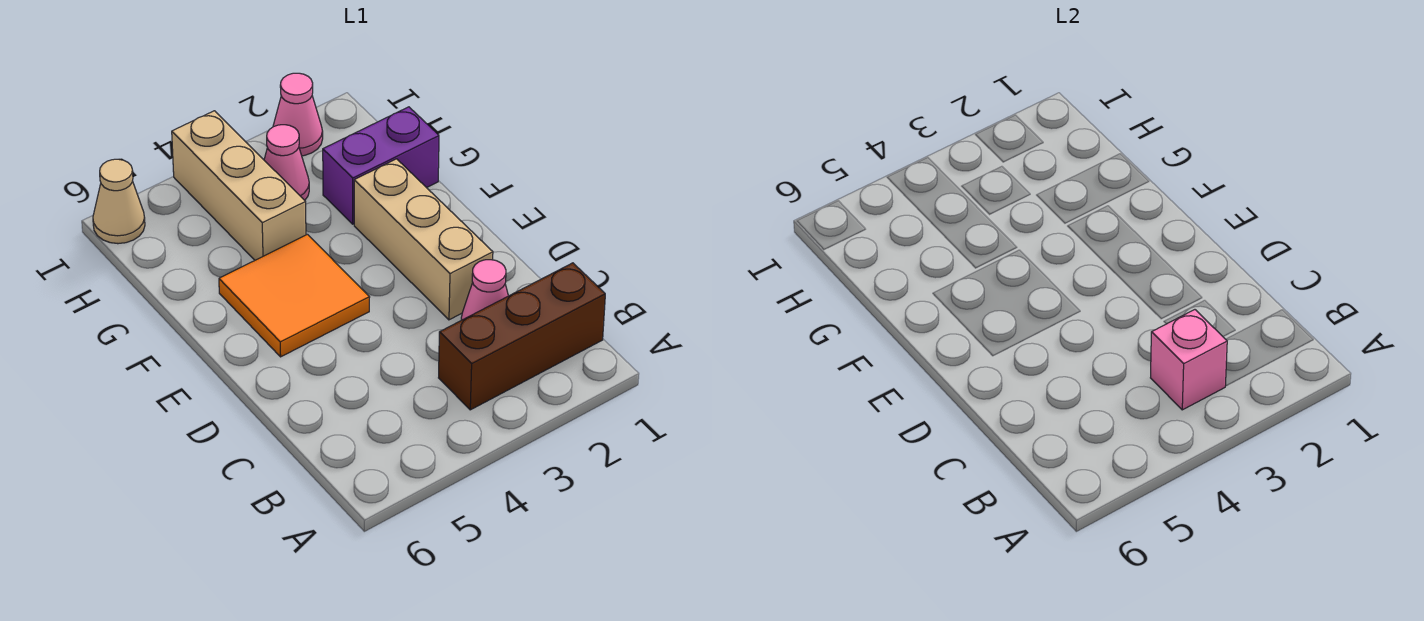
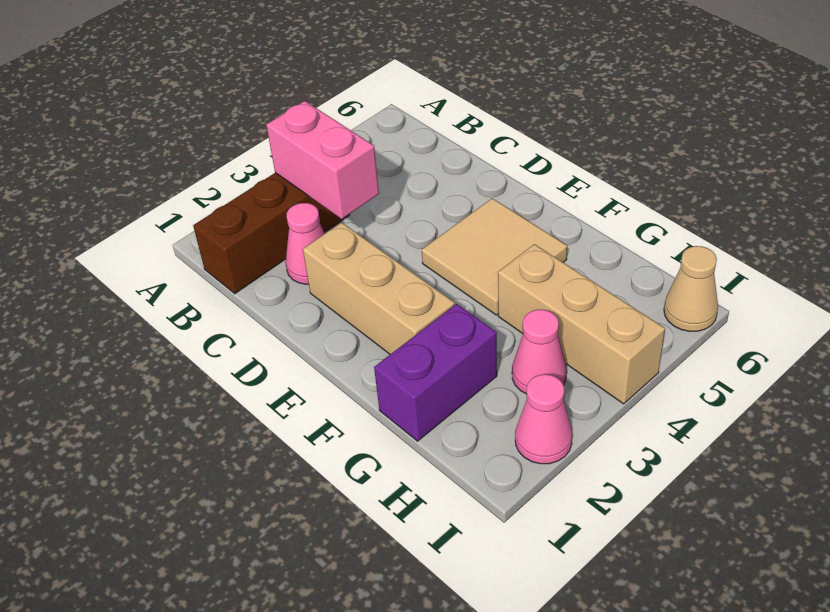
pink brick B3 level 2 -> pink brick B3:C3 level 2
orange tile E4:F5 level 1 -> tan tile E4:F5 level 1

